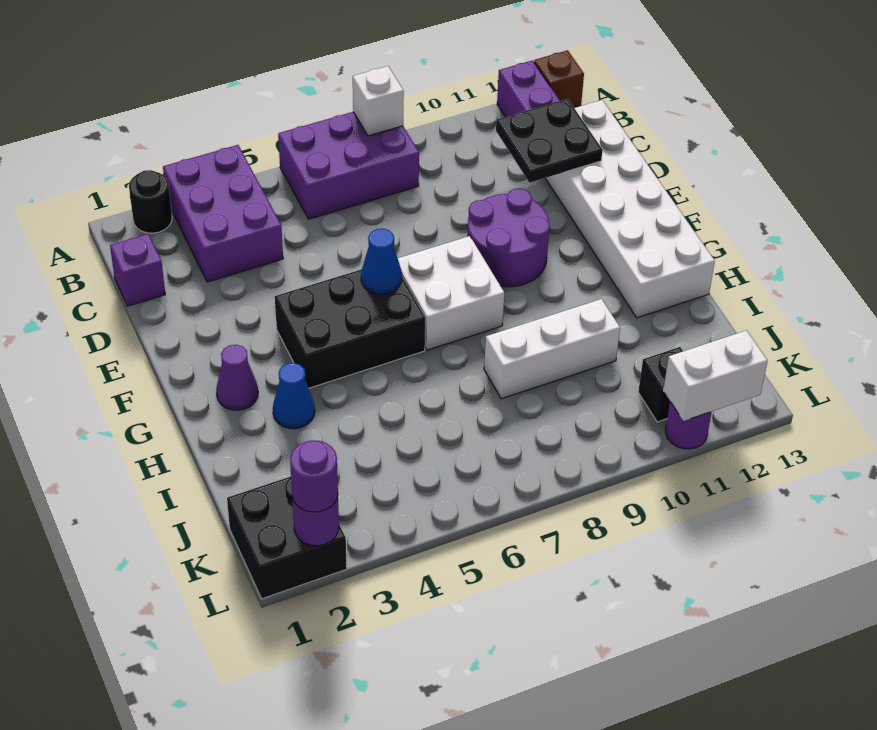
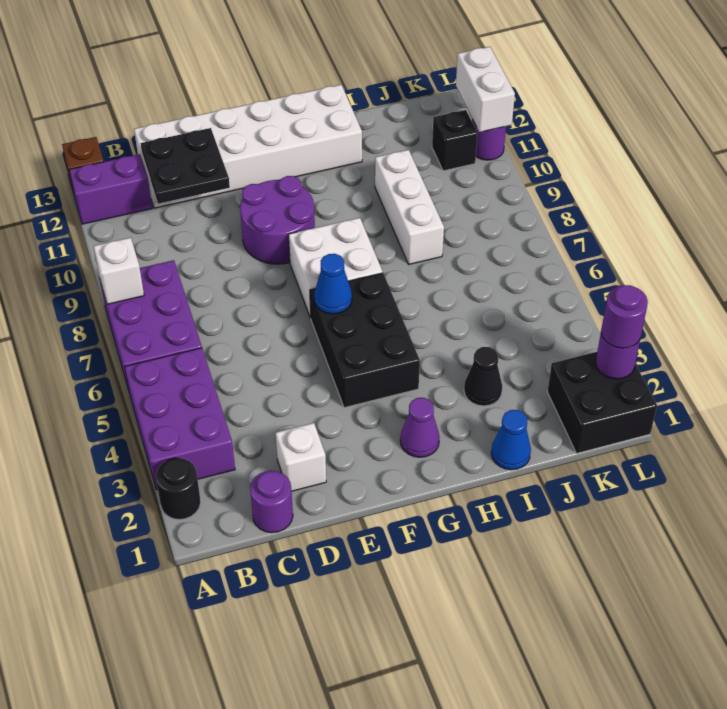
purple brick A3:C4 level 1 -> purple brick A3:B5 level 1
purple brick C1 level 1 -> purple round brick C1 level 1
none -> white brick D2 level 1
blue cone H3 level 1 -> blue cone I1 level 1
none -> black cone I3 level 1

